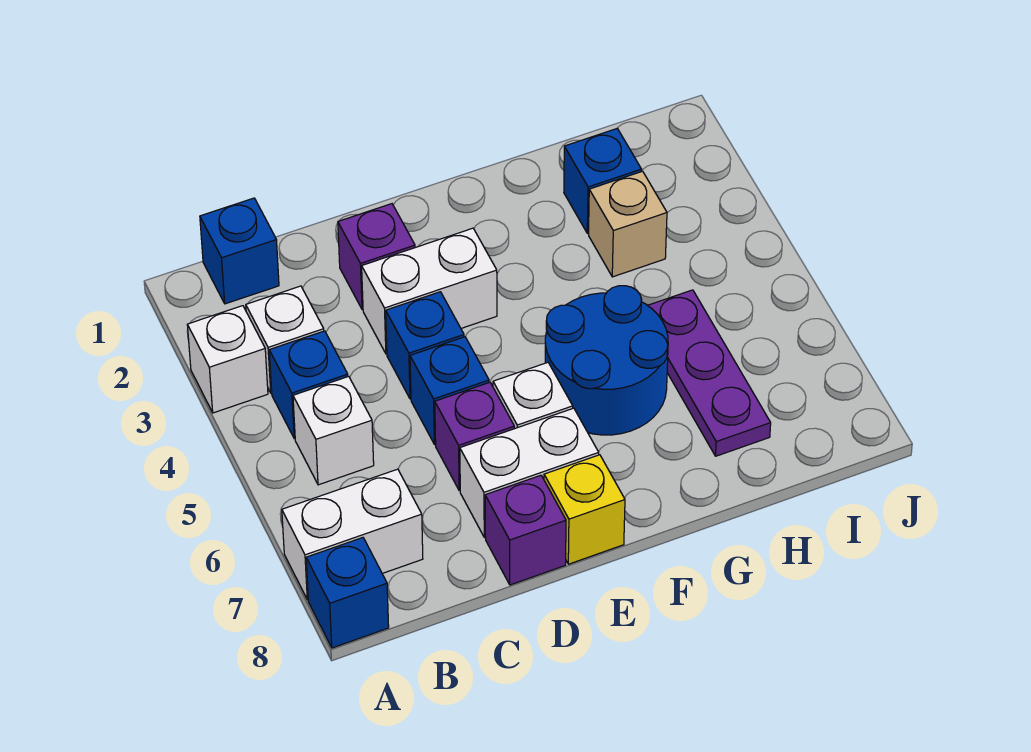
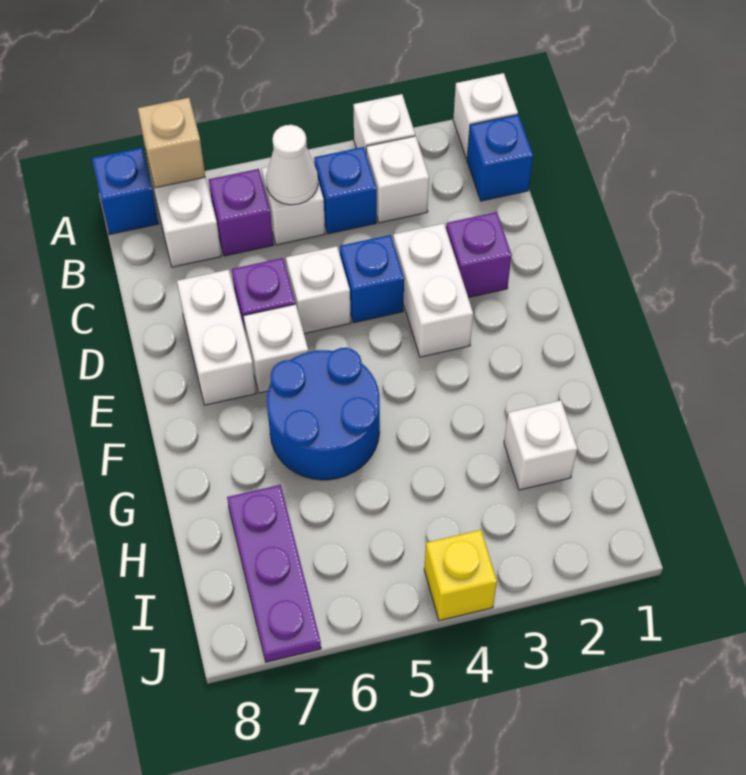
none -> white brick A1 level 1
none -> white cone B5 level 2
blue brick D5 level 1 -> white brick D5 level 1
purple brick D8 level 1 -> purple brick B6 level 1
yellow brick E8 level 1 -> yellow brick J4 level 1
blue brick H2 level 1 -> white brick H2 level 1
tan brick H3 level 1 -> tan brick A7 level 2
purple plate H5:H7 level 1 -> purple plate H7:J7 level 1

